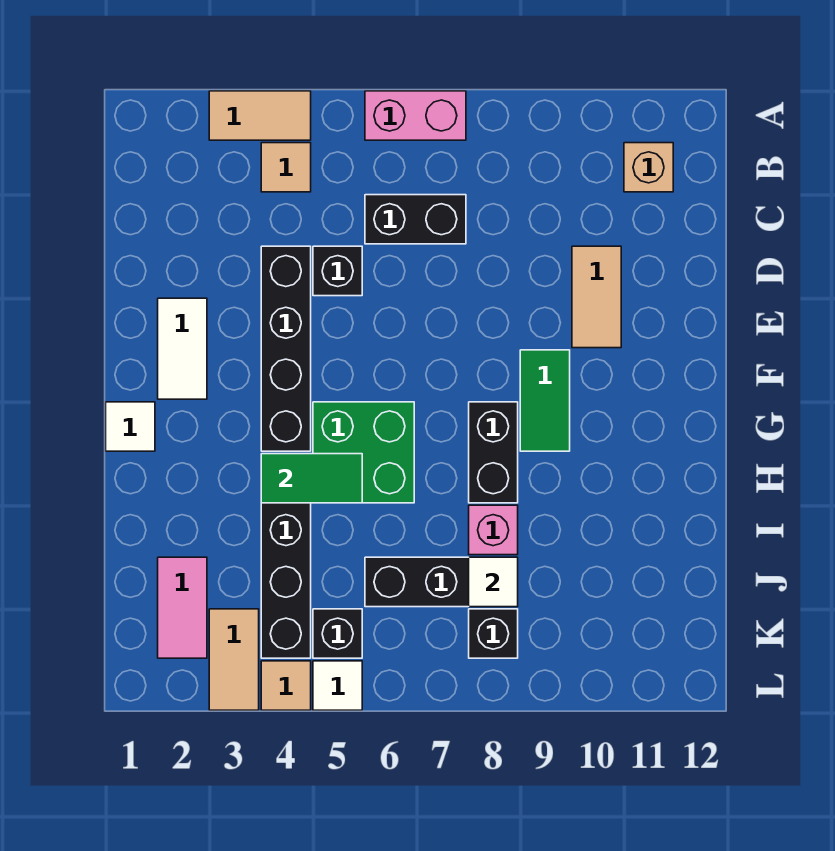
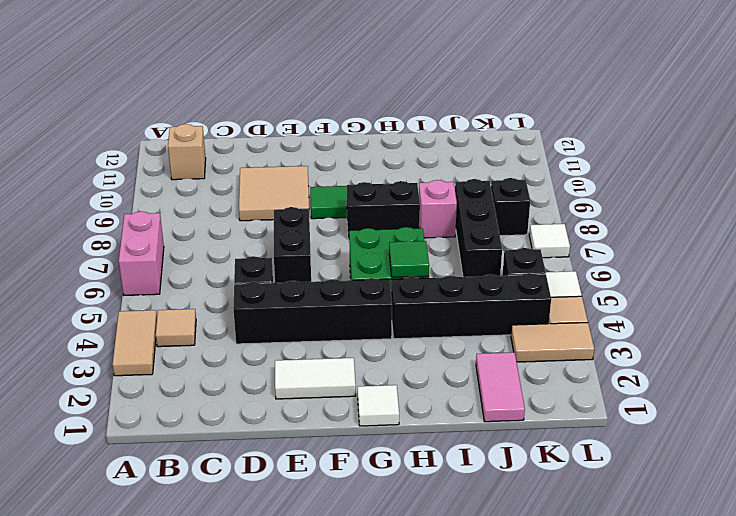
black brick C6:C7 level 1 -> black brick E6:E7 level 1
tan tile D10:E10 level 1 -> tan tile D9:E10 level 1
green tile H4:H5 level 2 -> green tile H5 level 2
pink tile J2:K2 level 1 -> pink tile J1:J2 level 1
white tile J8 level 2 -> white tile L7 level 1

